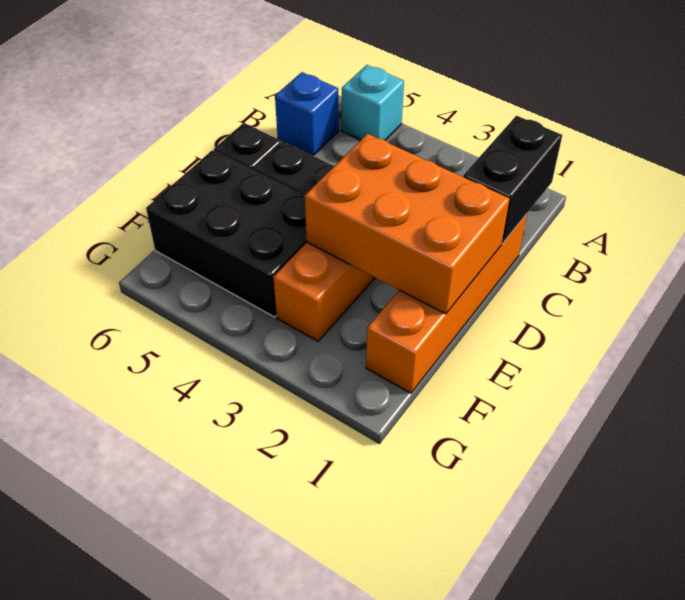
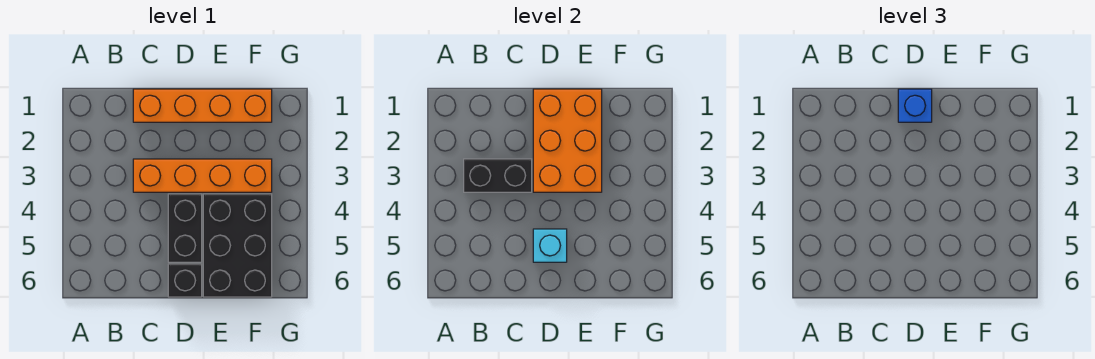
cyan brick A5 level 1 -> cyan brick D5 level 2
black brick B1:C1 level 2 -> black brick B3:C3 level 2
blue brick B6 level 1 -> blue brick D1 level 3

